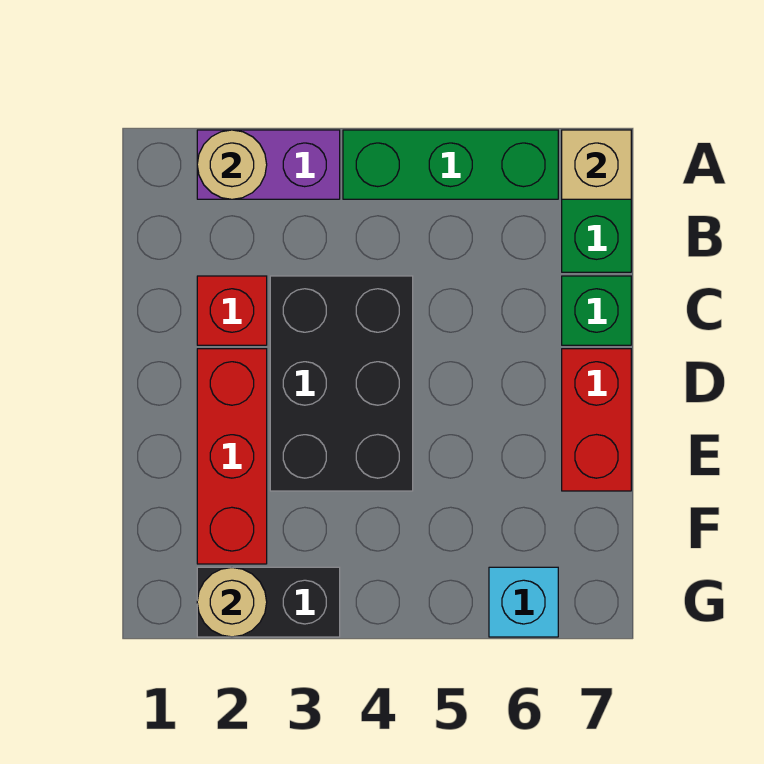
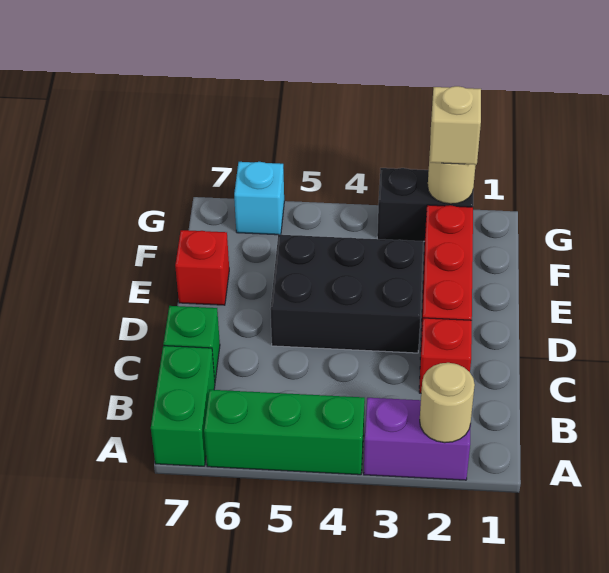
tan brick A7 level 2 -> tan brick G2 level 3
black brick C3:E4 level 1 -> black brick D3:E5 level 1
red brick D7:E7 level 1 -> red brick E7 level 1

